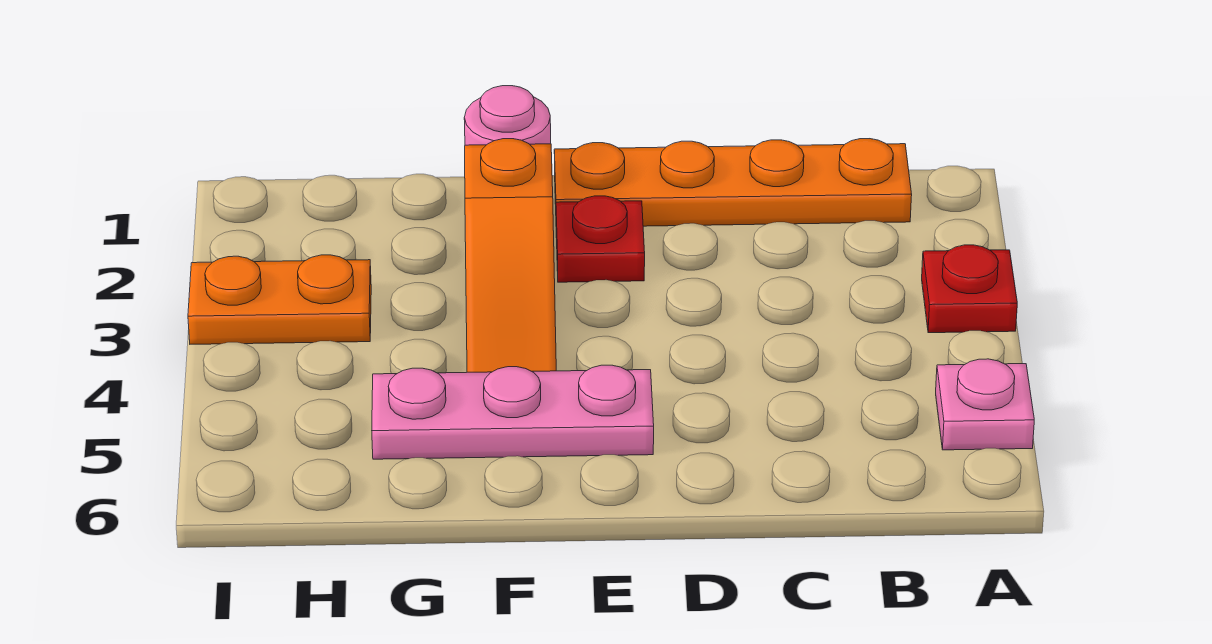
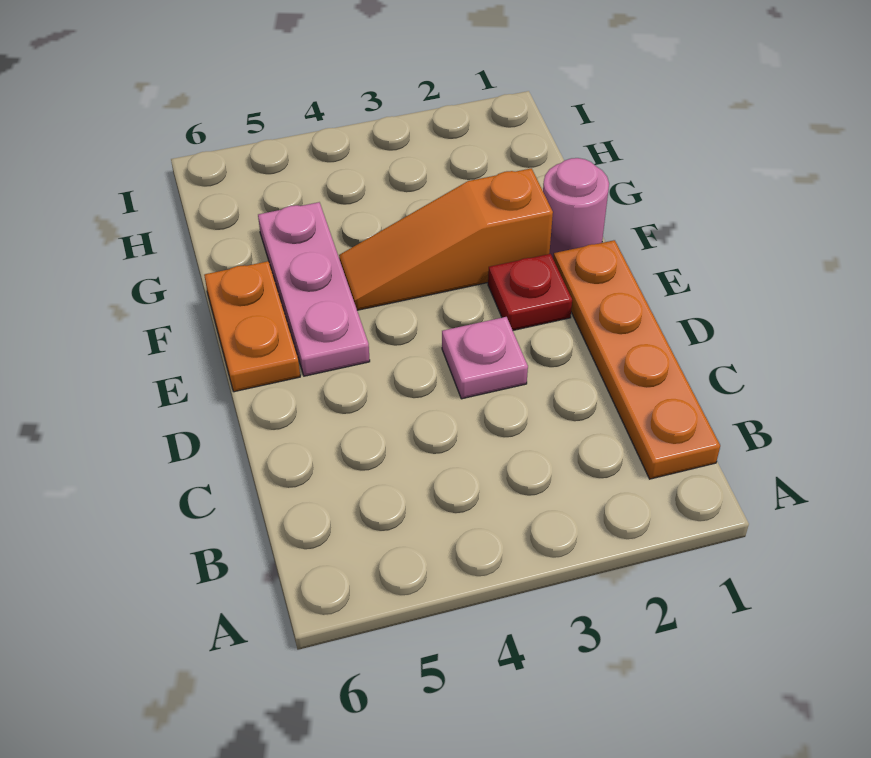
red plate A3 level 1 -> none
pink plate A5 level 1 -> pink plate D3 level 1
orange plate H3:I3 level 1 -> orange plate E6:F6 level 1

